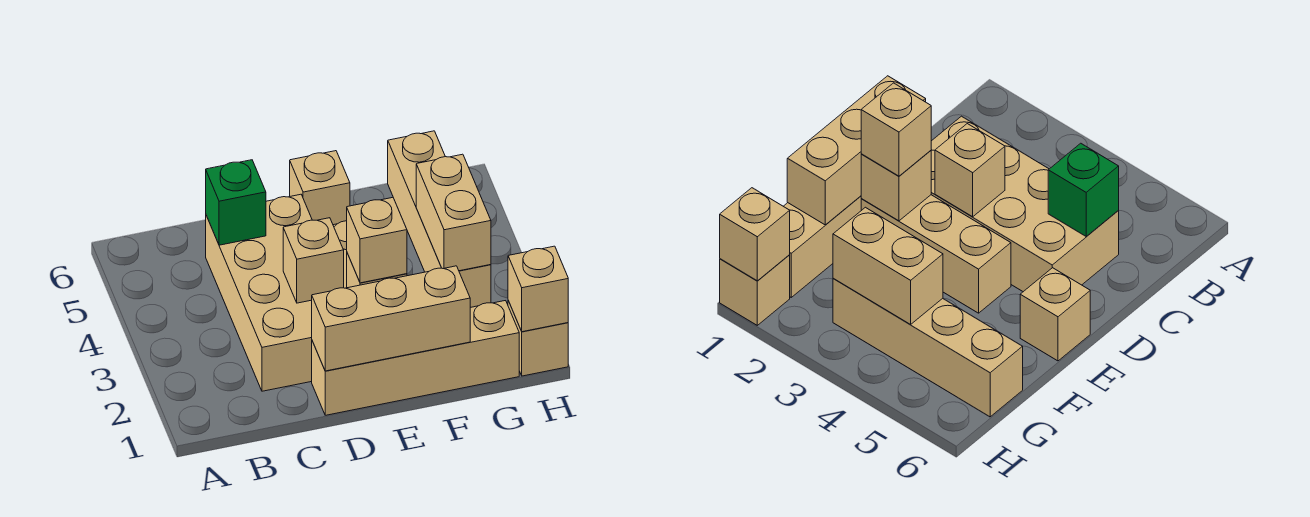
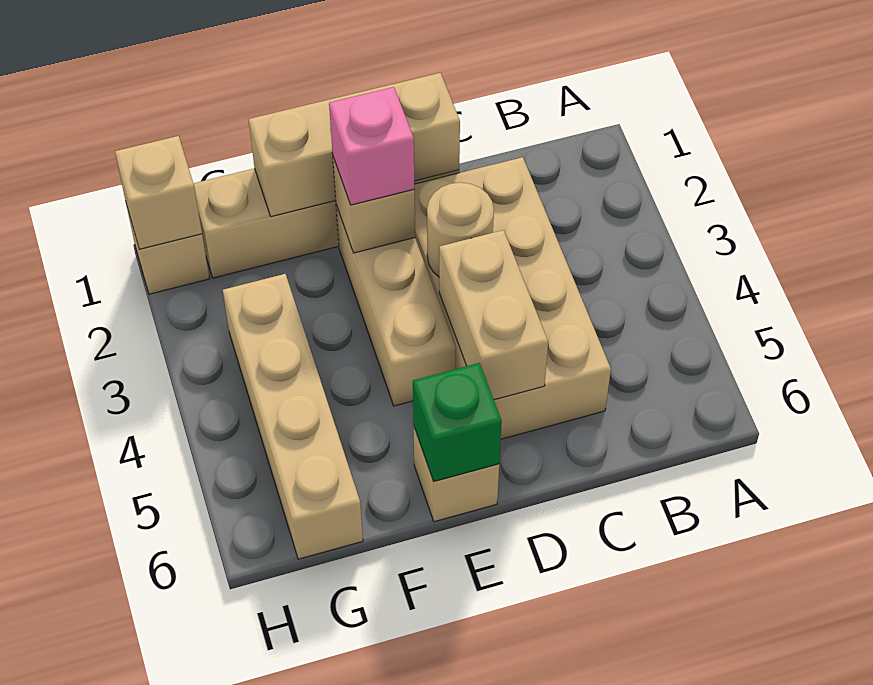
green brick C5 level 2 -> green brick E6 level 2
tan brick D3 level 2 -> tan round brick D3 level 2
tan brick E2 level 3 -> pink brick E2 level 3
tan brick G3:G4 level 2 -> tan brick D4:D5 level 2

